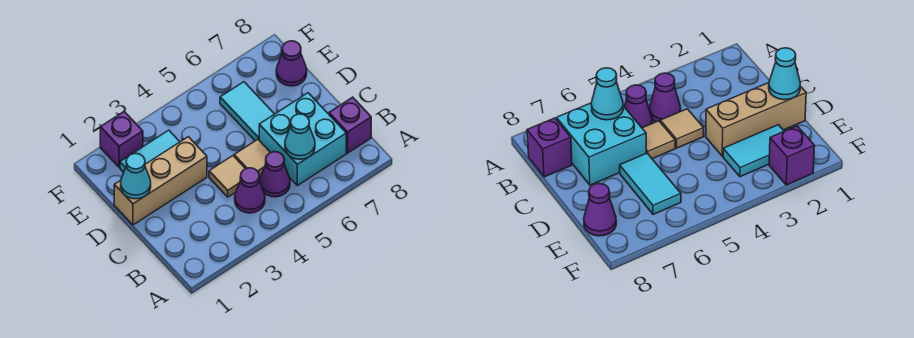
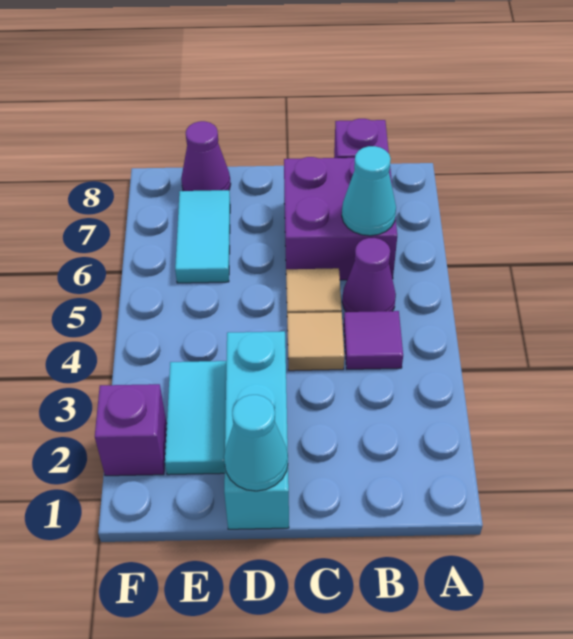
purple cone B4 level 1 -> purple tile B4 level 1
cyan brick B6:C7 level 1 -> purple brick B6:C7 level 1
tan brick D1:D3 level 1 -> cyan brick D1:D3 level 1
cyan tile D6:E6 level 1 -> cyan tile E6:E7 level 1

